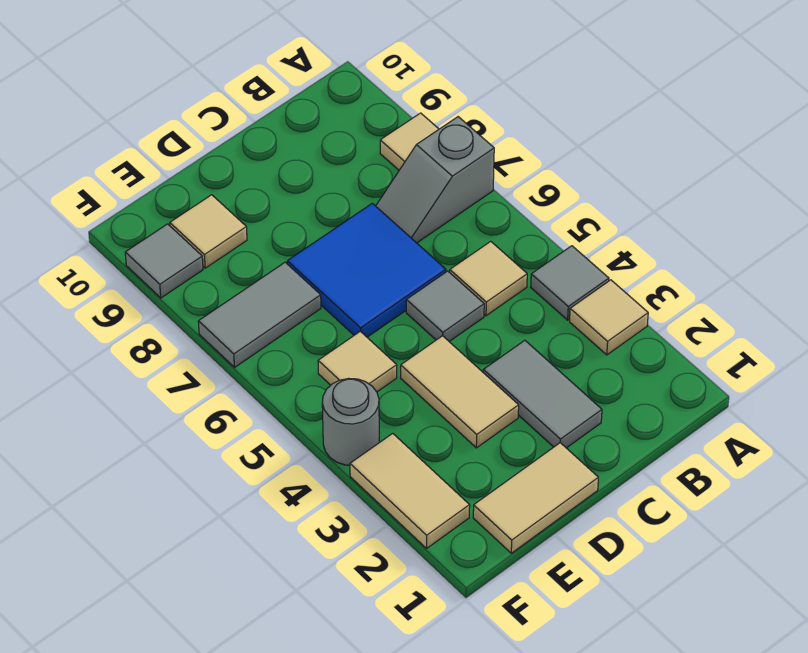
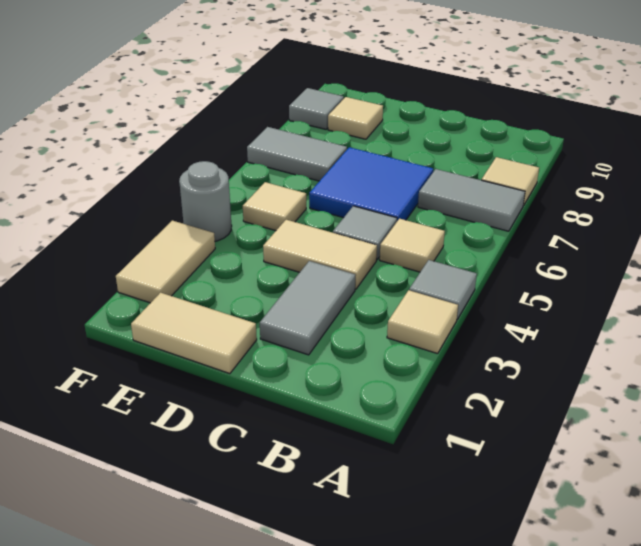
grey slope A7:B7 level 1 top A -> grey tile A7:B7 level 1
tan tile D3:D4 level 1 -> tan tile C4:D4 level 1

